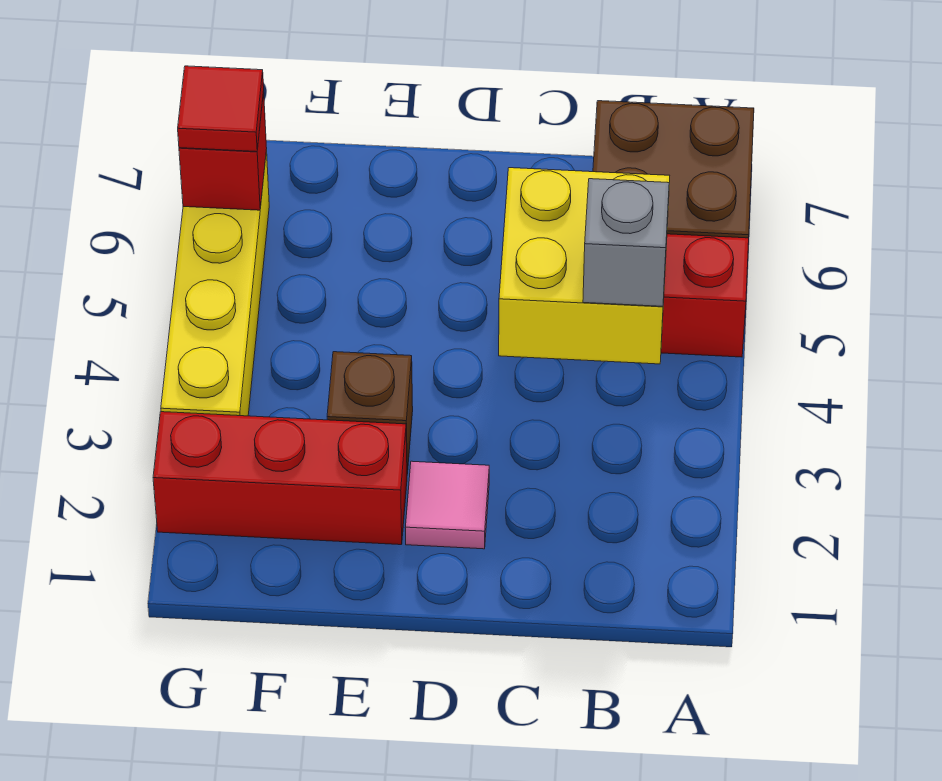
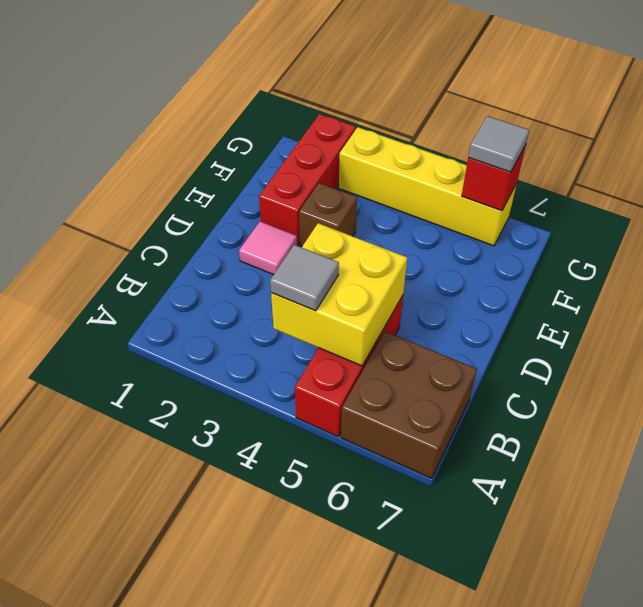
grey brick B4 level 3 -> grey tile B4 level 3
red tile G6 level 3 -> grey tile G6 level 3

